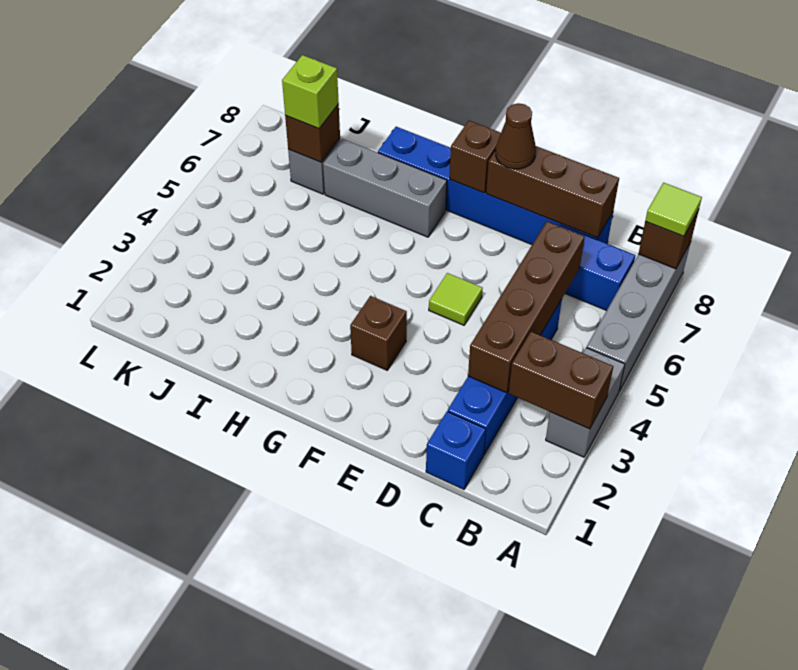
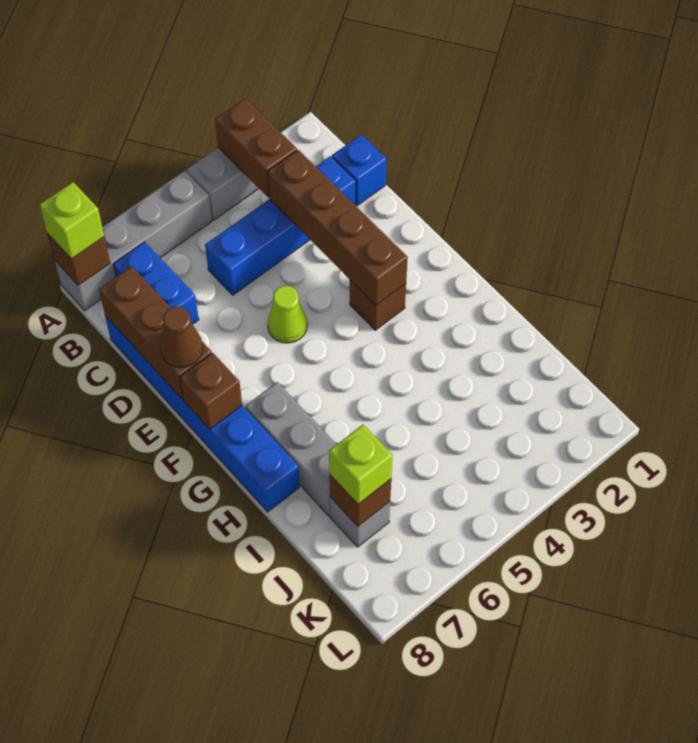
lime tile A8 level 3 -> lime brick A8 level 3
brown brick C3:C6 level 2 -> brown brick C3:F3 level 2
lime tile E5 level 1 -> lime cone E5 level 1

